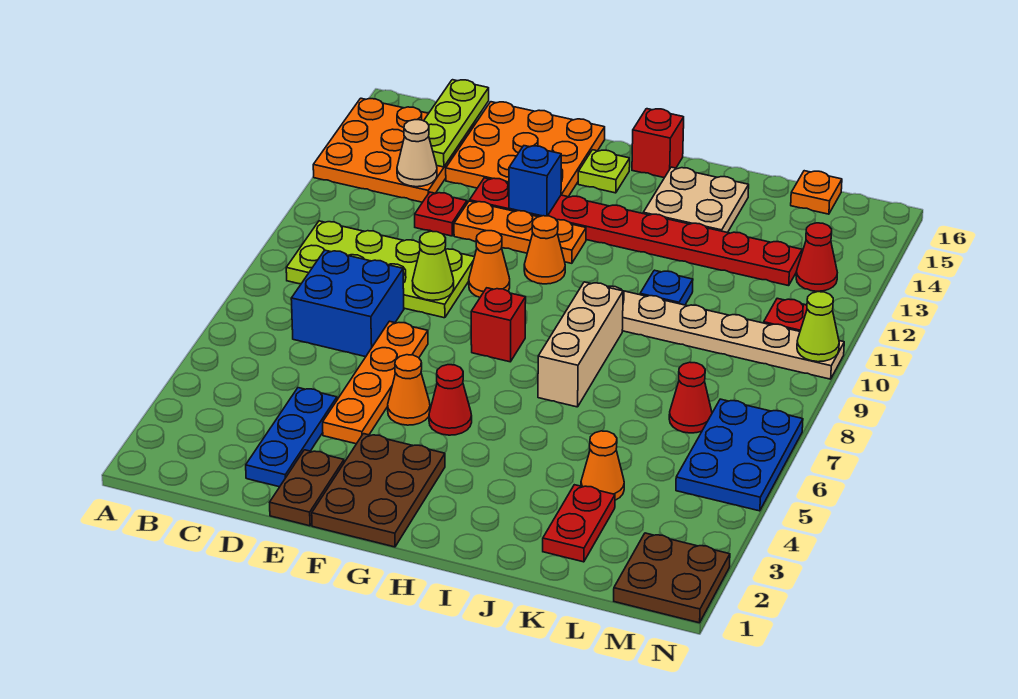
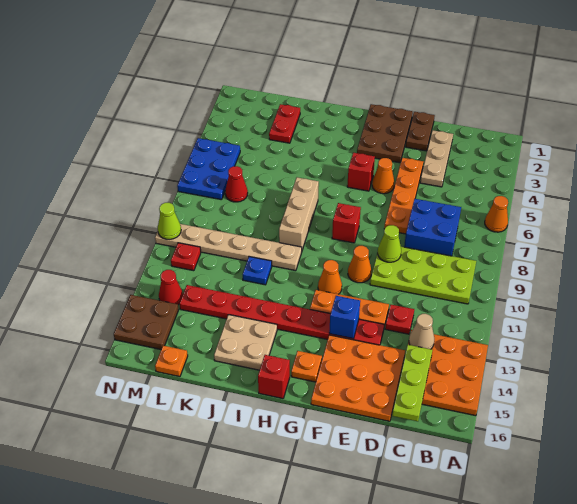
blue plate D2:D4 level 1 -> tan plate D2:D4 level 1
red cone G5 level 1 -> red brick G5 level 1
lime plate G15 level 1 -> orange plate G15 level 1
orange cone K4 level 1 -> orange cone A6 level 1
brown plate M1:N2 level 1 -> brown plate M14:N15 level 1

